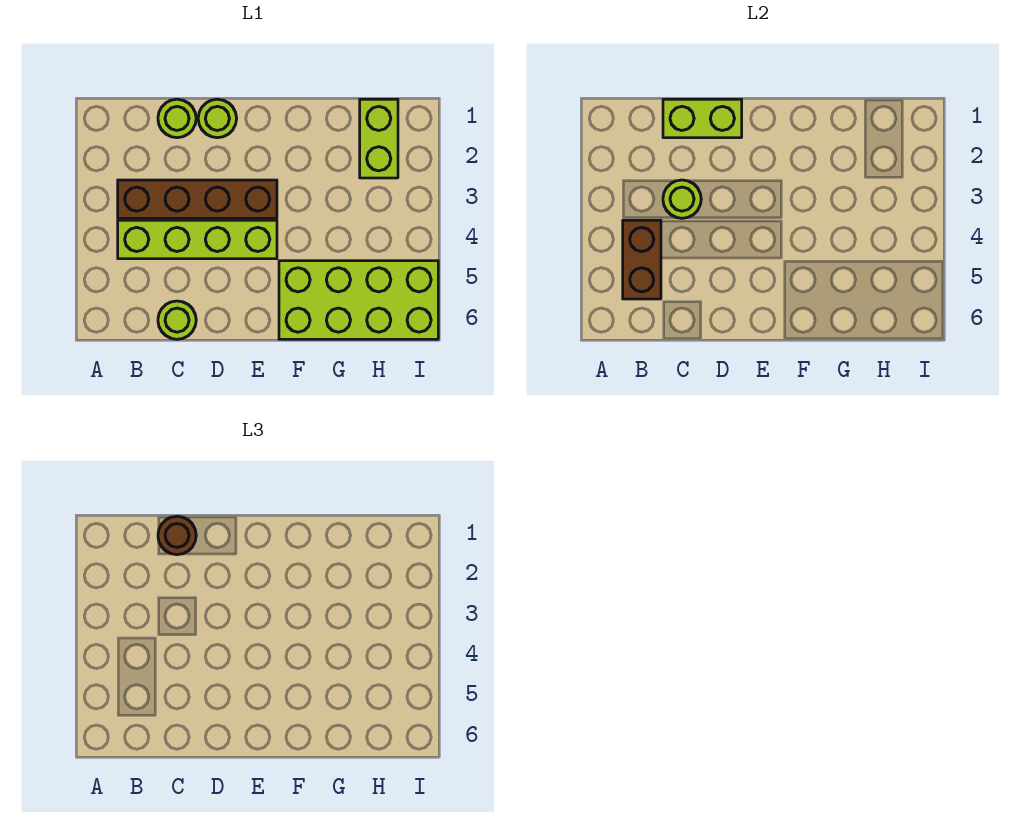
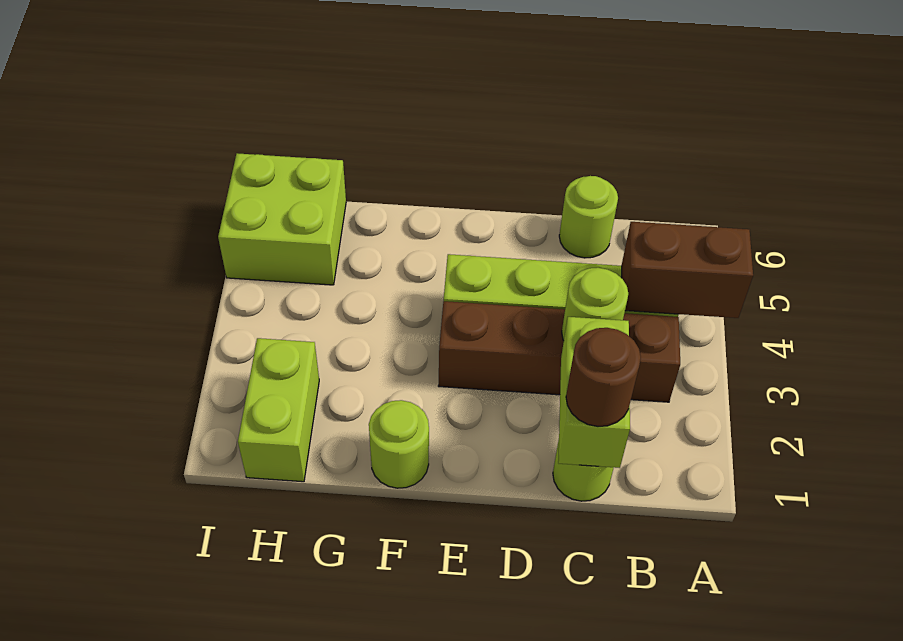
brown brick B4:B5 level 2 -> brown brick A4:B4 level 2
lime brick C1:D1 level 2 -> lime brick C1:C2 level 2
lime round brick D1 level 1 -> lime round brick F1 level 1
lime brick F5:I6 level 1 -> lime brick H5:I6 level 1

